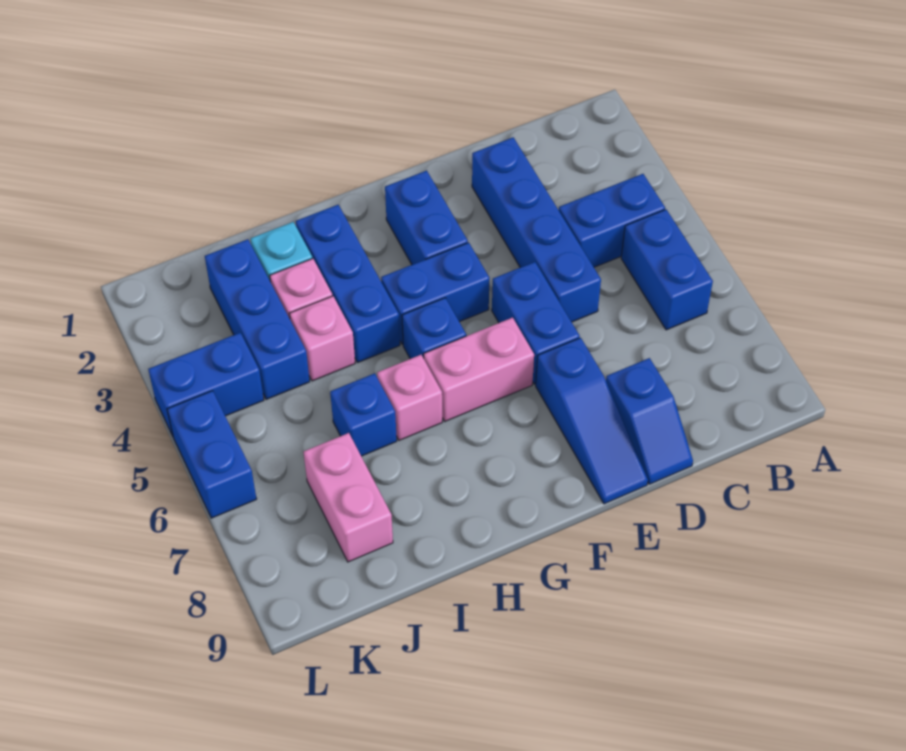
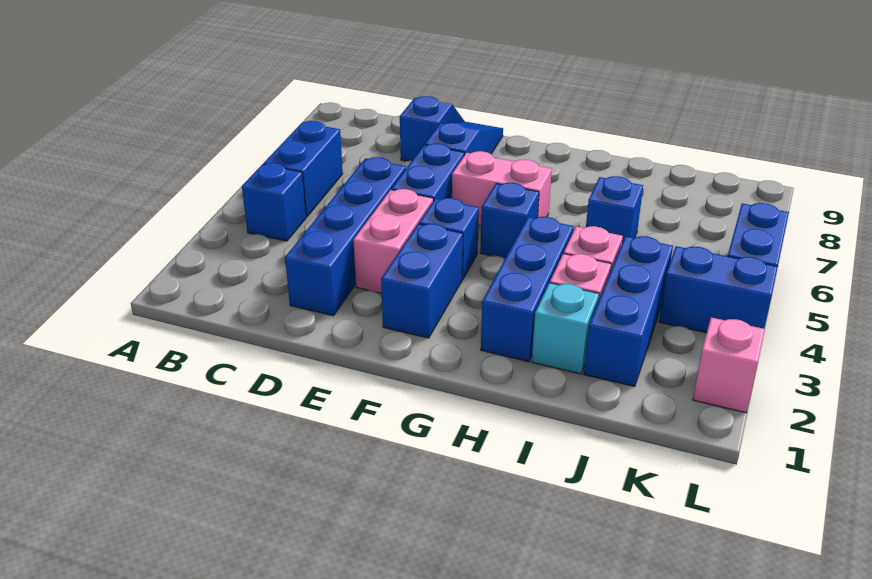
blue brick B4:C4 level 1 -> blue brick B4 level 1
blue brick F4:G4 level 1 -> blue brick F4 level 1
pink brick H6 level 1 -> pink brick L2 level 1
pink brick J7:J8 level 1 -> pink brick E3:E4 level 1

